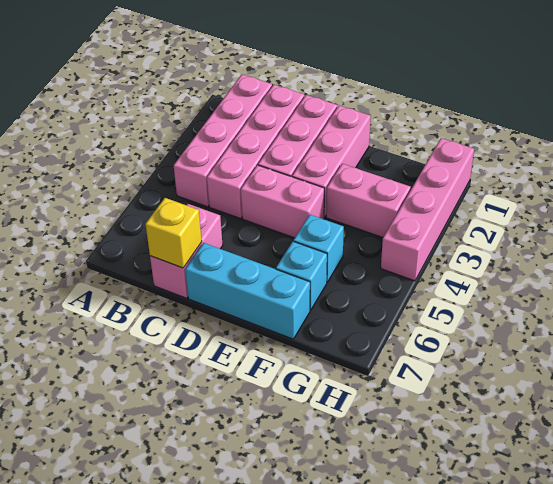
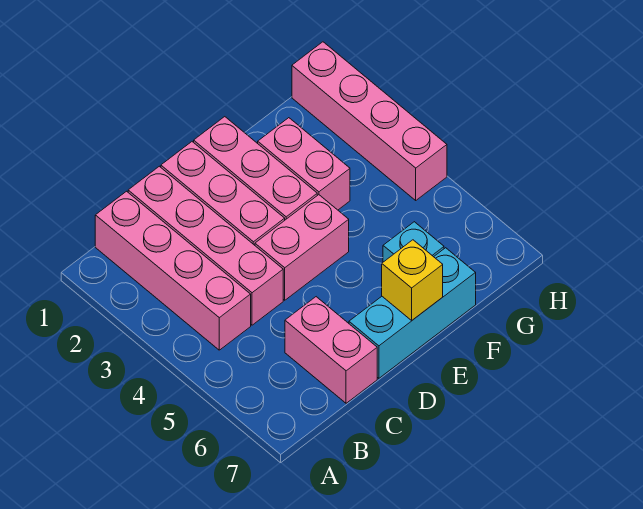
yellow brick C7 level 2 -> yellow brick E7 level 2
pink brick F3:G3 level 1 -> pink brick F2:F3 level 1
cyan brick F5 level 1 -> none

